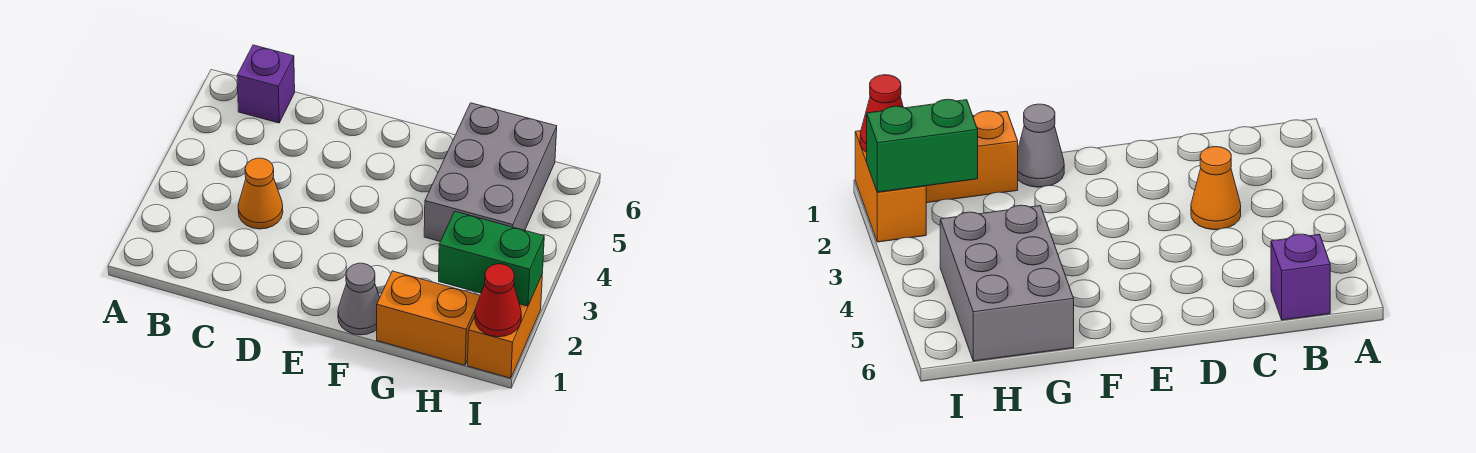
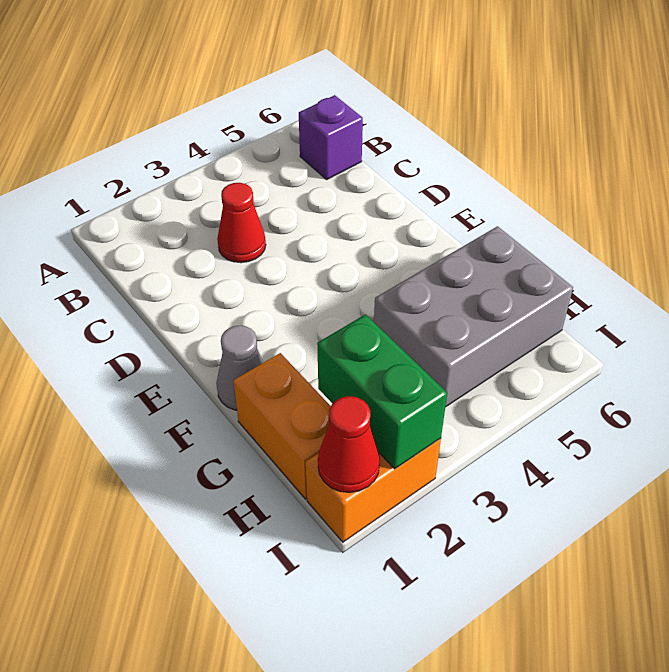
orange cone C3 level 1 -> red cone C3 level 1

